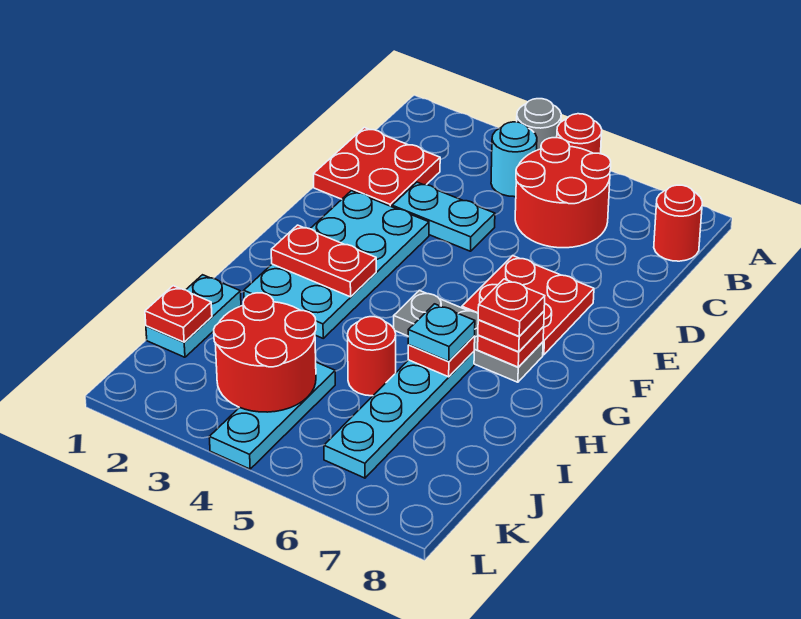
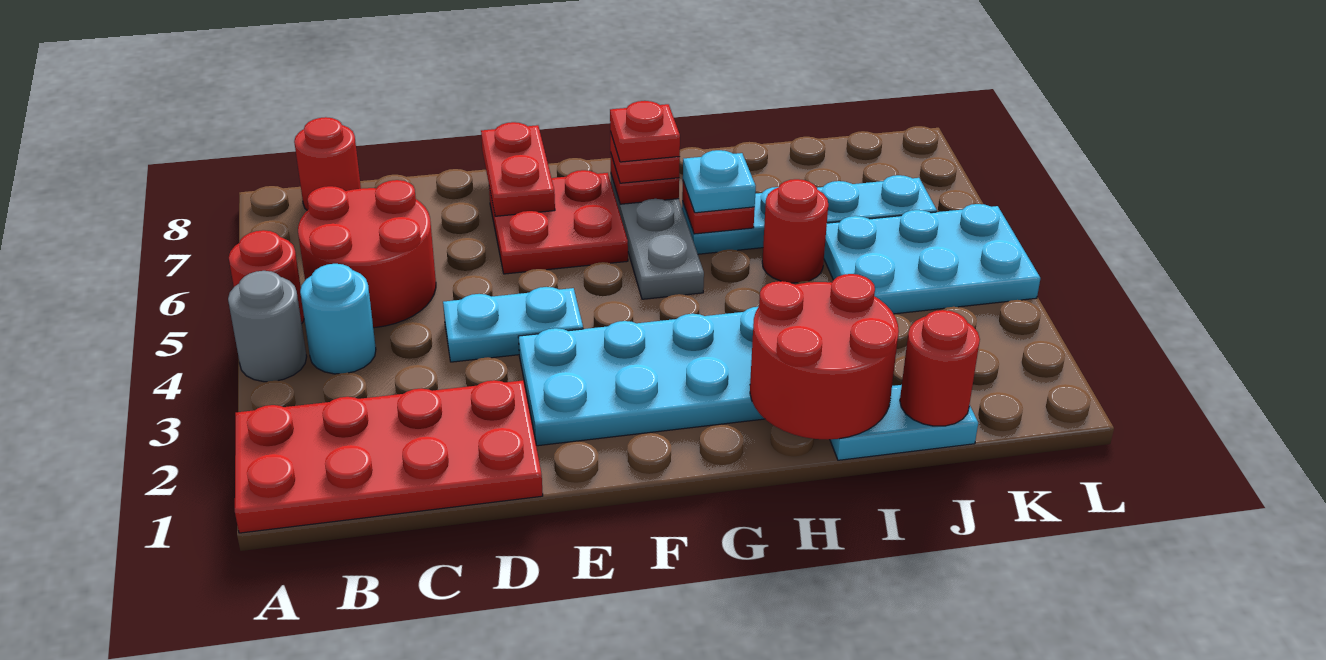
red plate C1:D2 level 1 -> red plate A1:D2 level 1
cyan plate D3:D4 level 1 -> cyan plate D4:E4 level 1
red plate G2:G3 level 2 -> red plate E7:E8 level 2
red plate J1 level 2 -> red round brick J1 level 2
red round brick J3:K4 level 2 -> red round brick H1:I2 level 2
cyan plate J4:L4 level 1 -> cyan plate J4:L5 level 1

